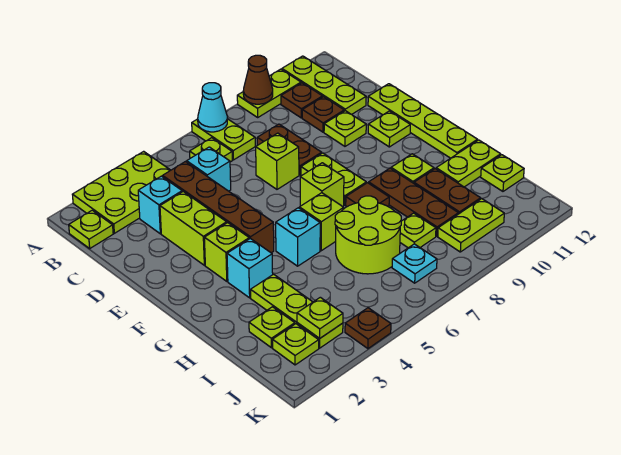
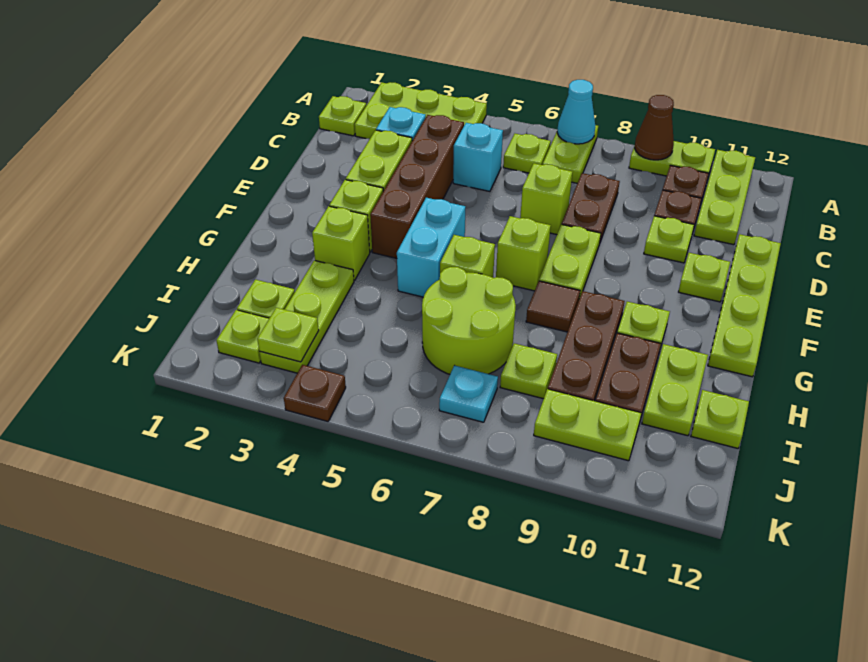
cyan brick G3 level 1 -> lime brick G3 level 1
cyan brick G5 level 1 -> cyan brick F5:G5 level 1
lime plate H11:H12 level 1 -> lime plate H11:I11 level 1

